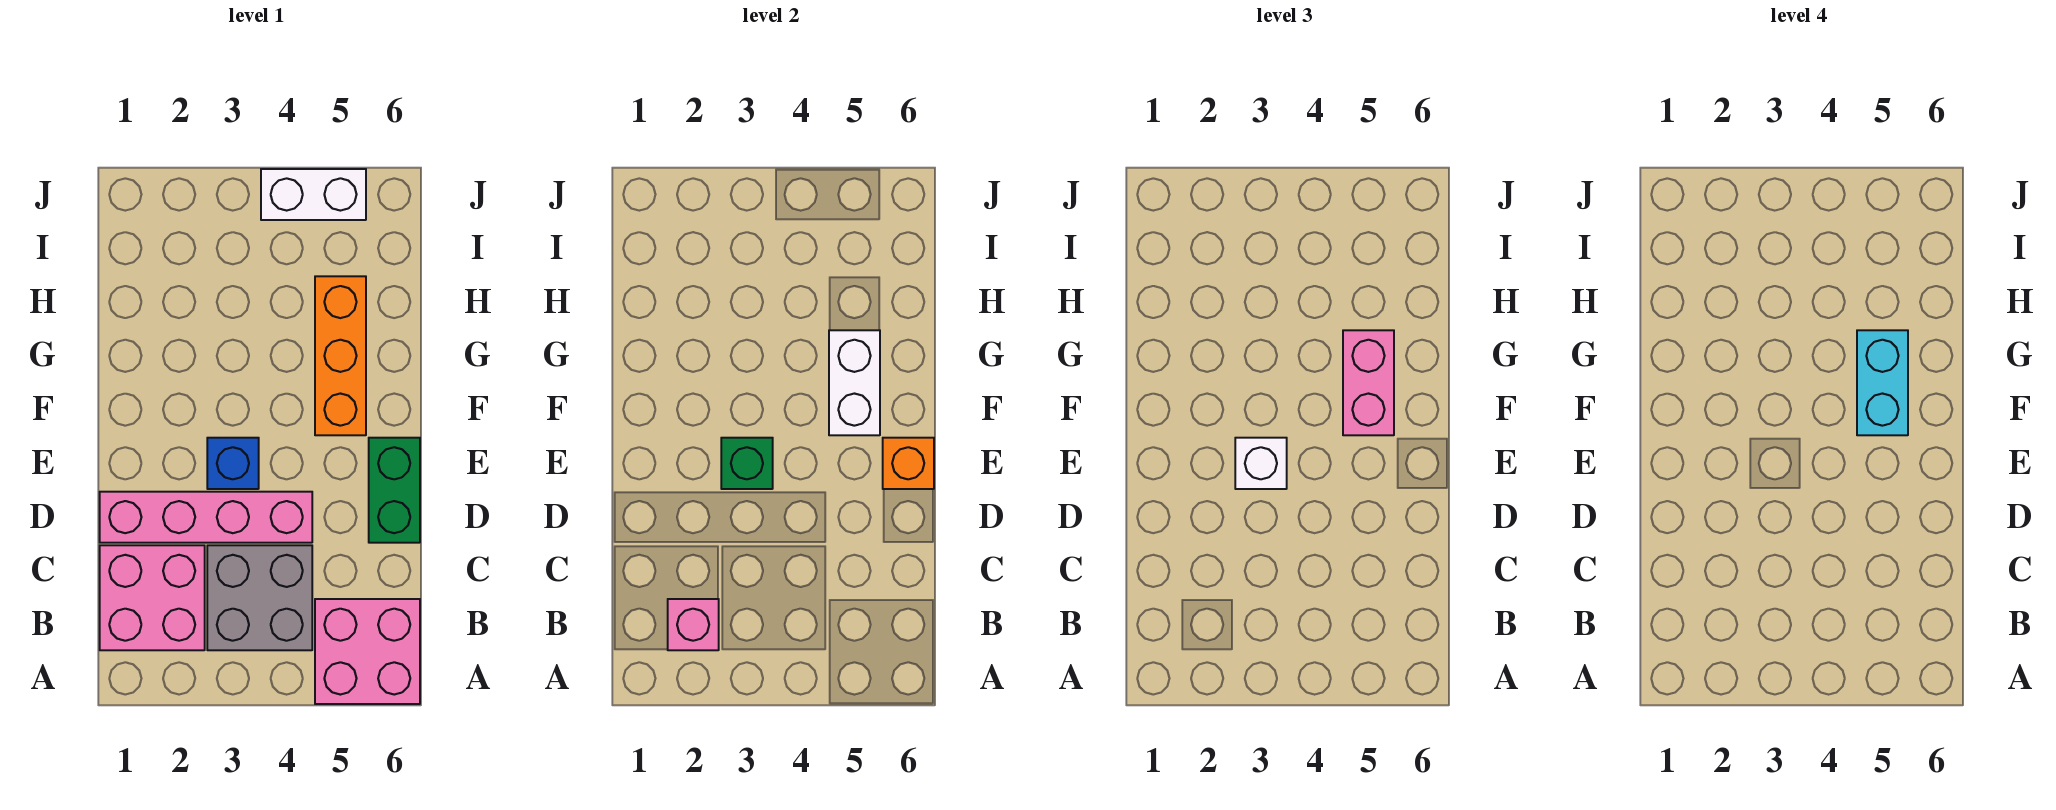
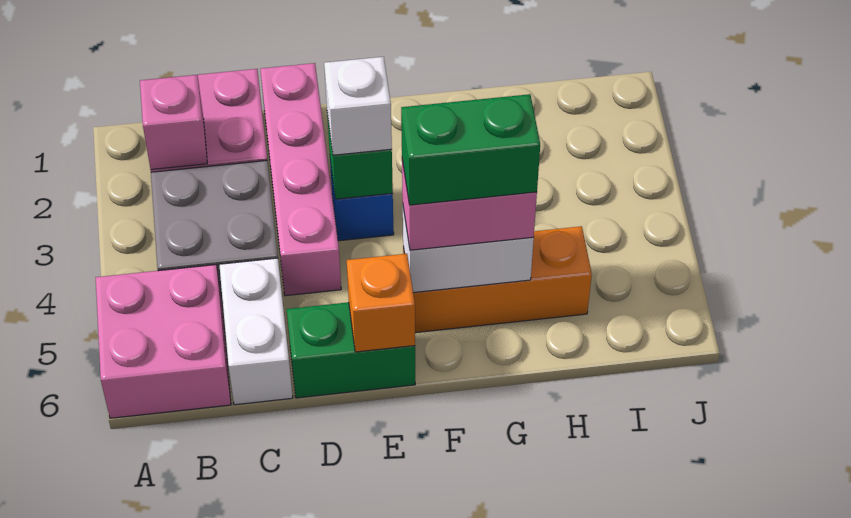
cyan brick F5:G5 level 4 -> green brick F5:G5 level 4
white brick J4:J5 level 1 -> white brick C5:C6 level 1

